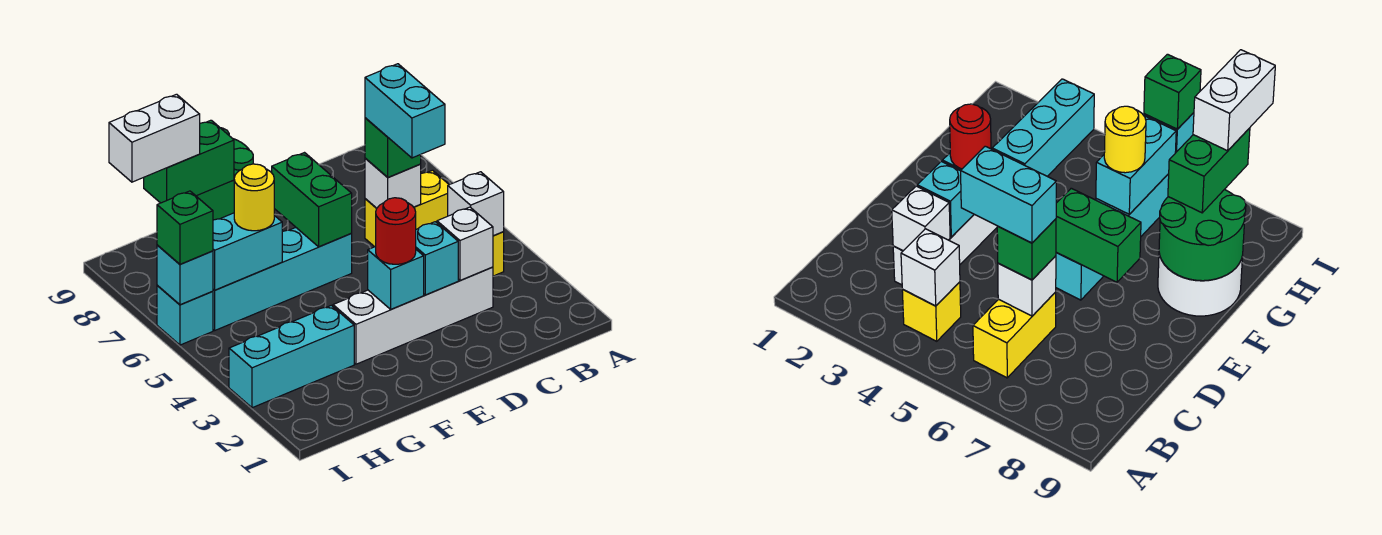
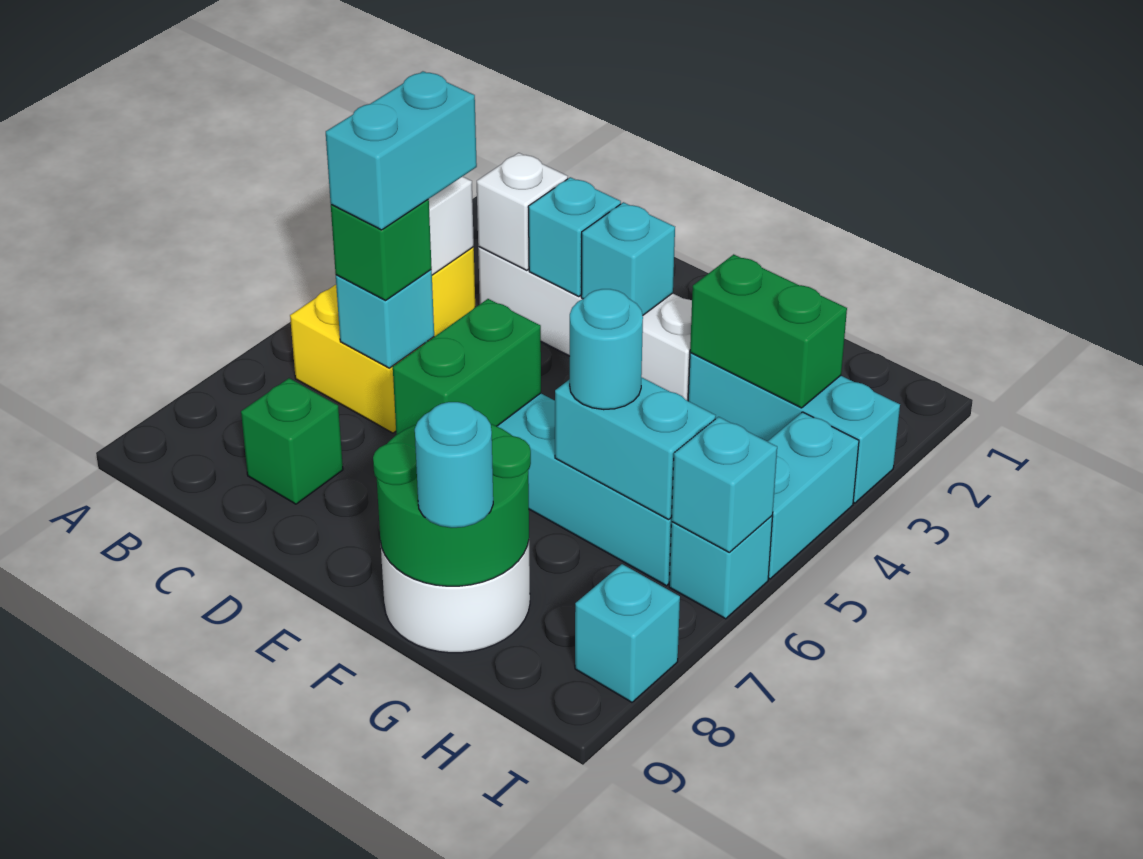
white brick C6 level 2 -> cyan brick C6 level 2
red round brick E3 level 3 -> none
yellow round brick G6 level 3 -> cyan round brick G6 level 3
green brick G8:H8 level 3 -> green brick G3:H3 level 2
none -> cyan round brick G9 level 3
white brick H8:I8 level 4 -> none
none -> cyan brick I4:I5 level 1
green brick I6 level 3 -> green brick C8 level 1
none -> cyan brick I8 level 1

